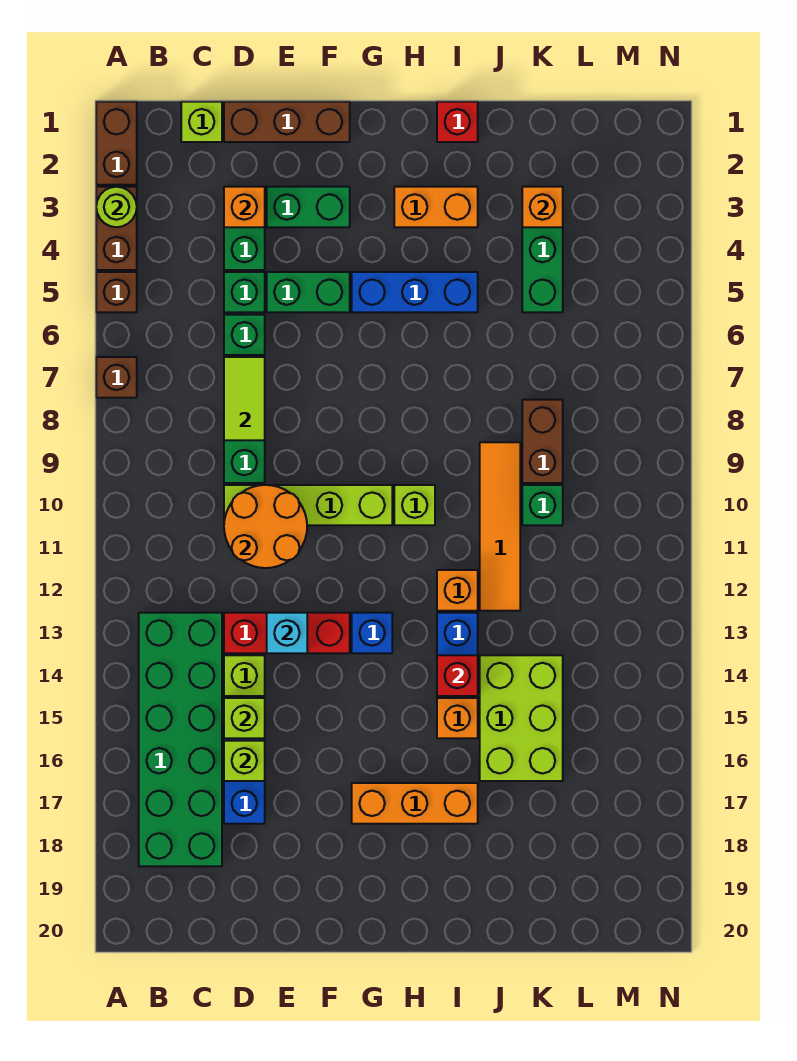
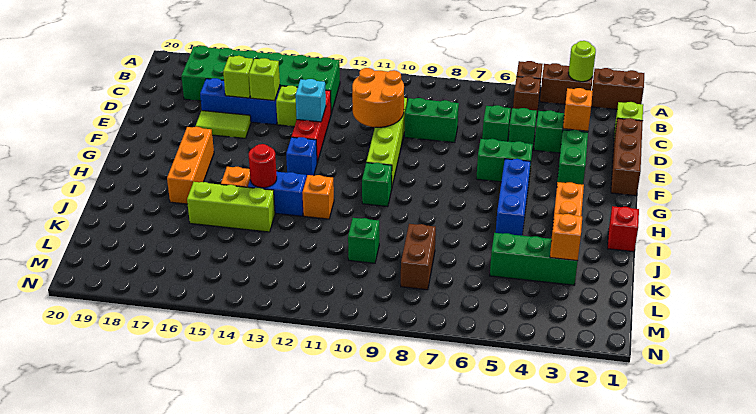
brown brick A7 level 1 -> brown brick B5 level 1
lime tile D7:D8 level 2 -> lime tile E16:E17 level 1
green brick E5:F5 level 1 -> green brick F5:F6 level 1
lime brick H10 level 1 -> green brick H10 level 1
red brick I14 level 2 -> red round brick I14 level 2
orange tile J9:J12 level 1 -> none
lime brick J14:K16 level 1 -> lime brick J14:J16 level 1
brown brick K8:K9 level 1 -> brown brick K8:L8 level 1

